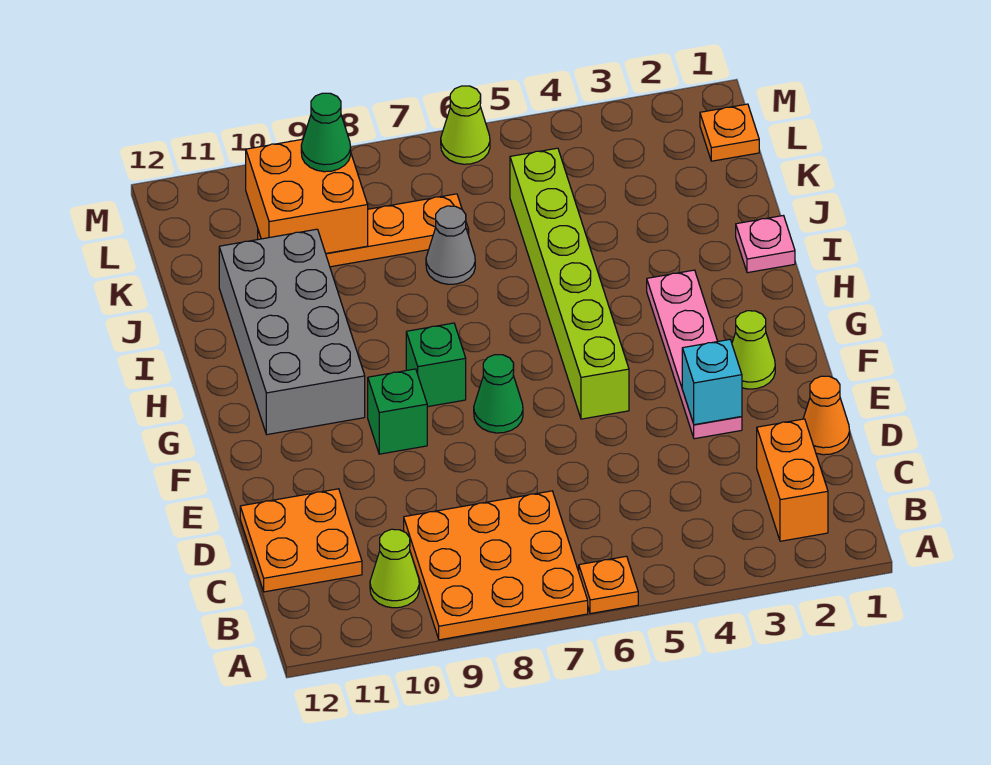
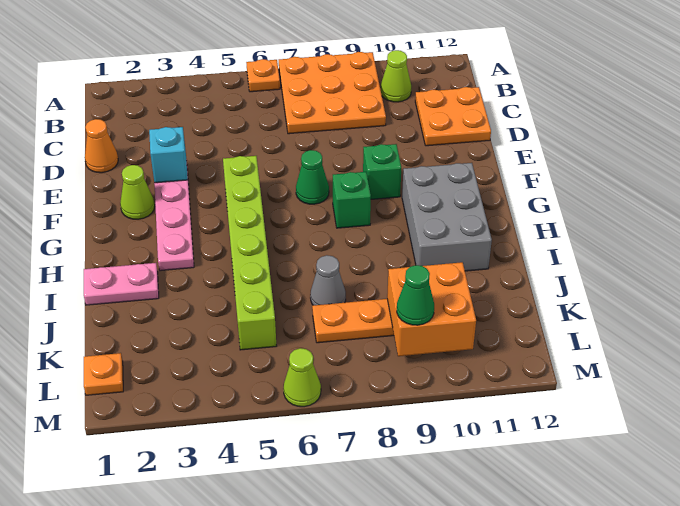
orange brick B2:C2 level 1 -> none
grey brick G10:J11 level 1 -> grey brick G10:I11 level 1
pink plate I1 level 1 -> pink plate I1:I2 level 1

